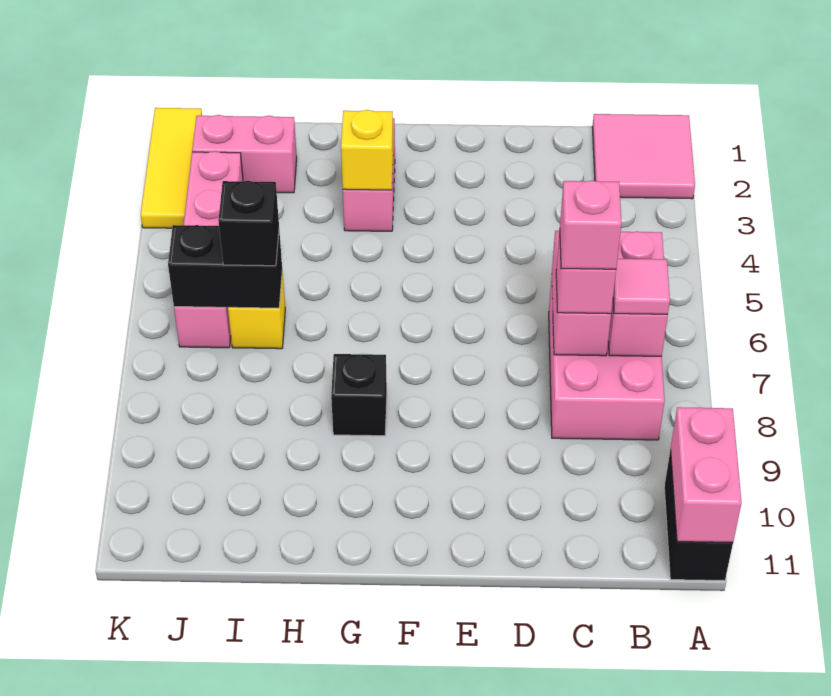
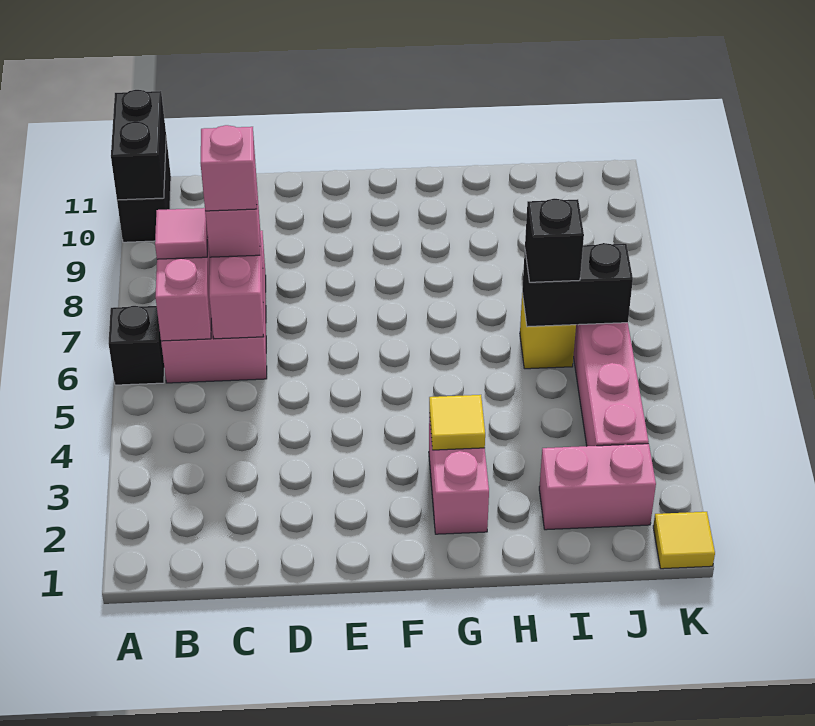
pink tile A1:B2 level 1 -> none
pink brick A10:A11 level 2 -> black brick A10:A11 level 2
yellow brick G3 level 2 -> yellow tile G3 level 2
black brick G8 level 1 -> black brick A6 level 1
yellow tile K1:K3 level 1 -> yellow tile K1 level 1

